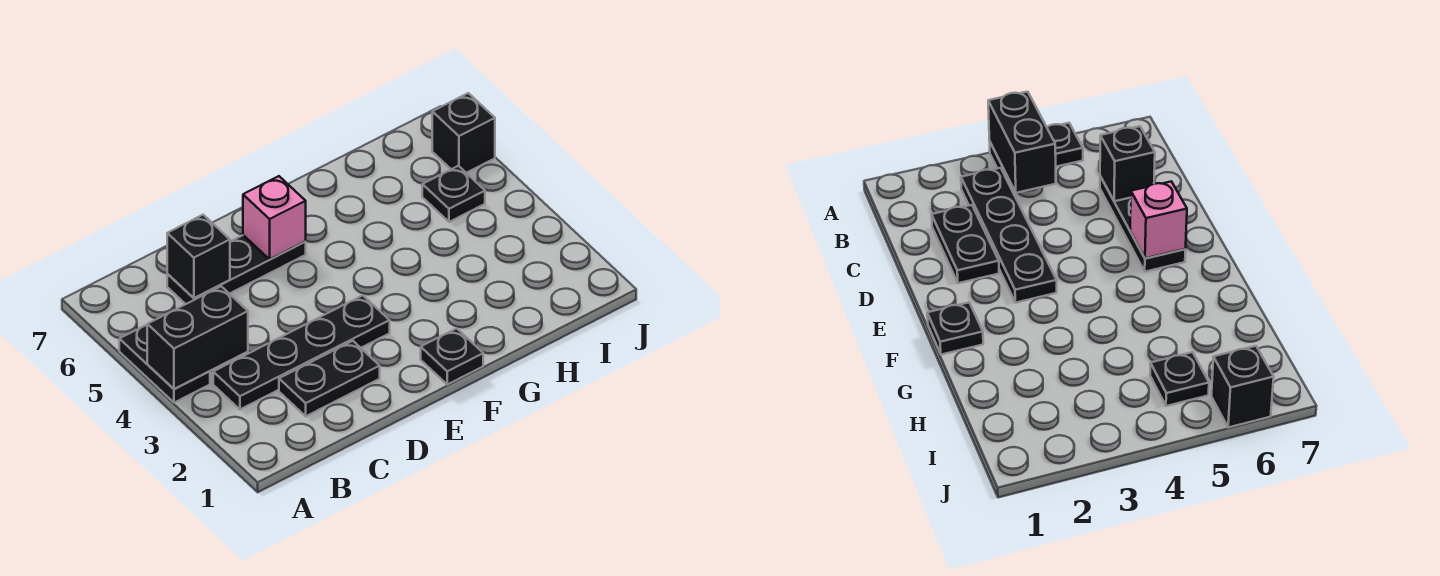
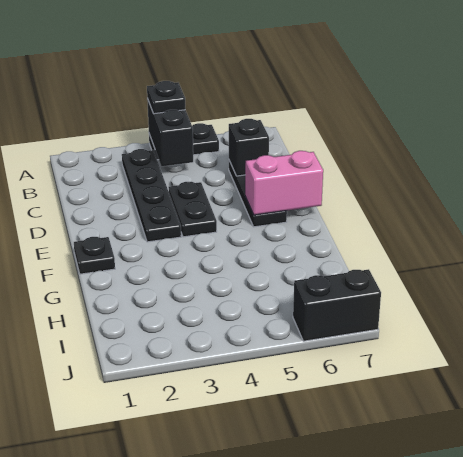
black plate C2:D2 level 1 -> black plate D4:E4 level 1
pink brick E6 level 2 -> pink brick E6:E7 level 2
black plate I5 level 1 -> black plate A4 level 3
black brick J6 level 1 -> black brick J6:J7 level 1

